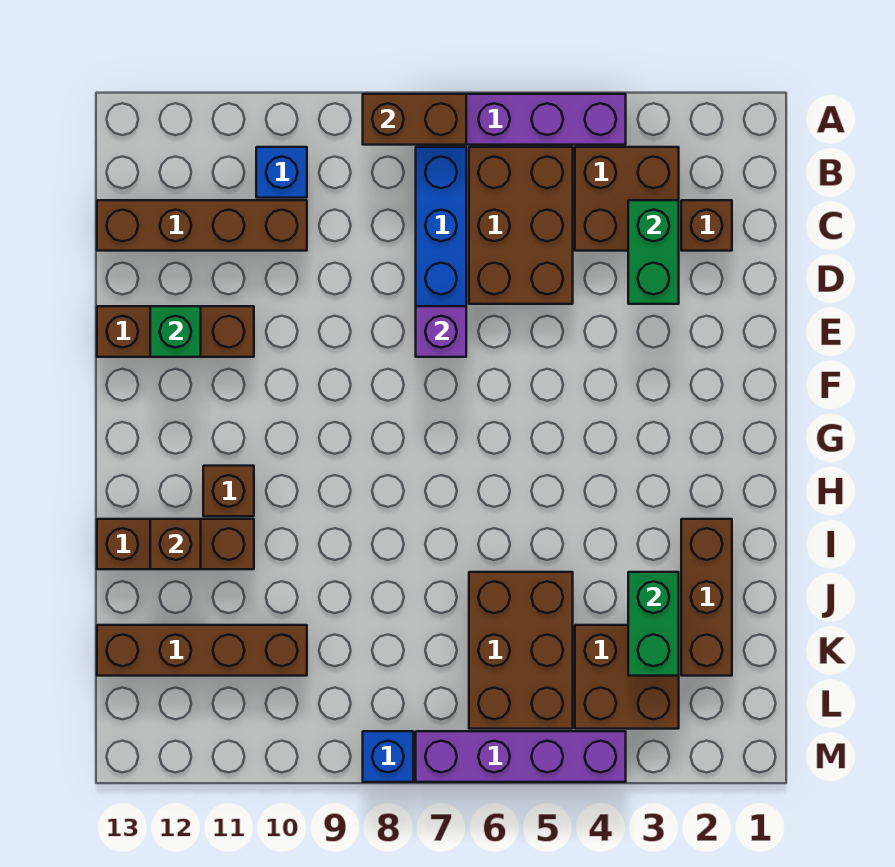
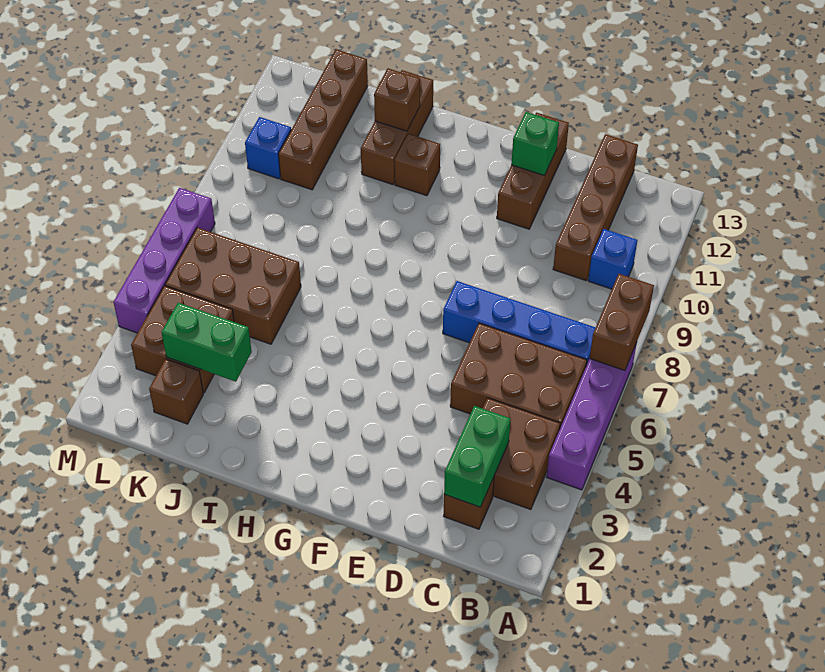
green brick C3:D3 level 2 -> green brick C2:C3 level 2
purple brick E7 level 2 -> none
brown brick I2:K2 level 1 -> brown brick K2 level 1
blue brick M8 level 1 -> blue brick L10 level 1

